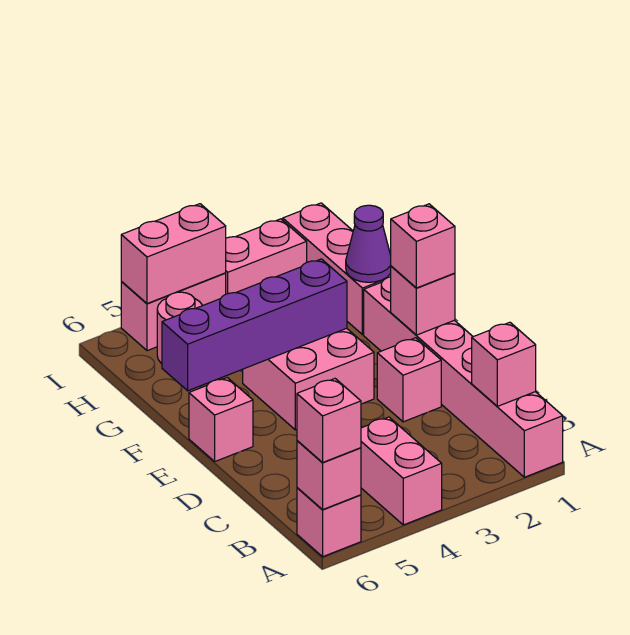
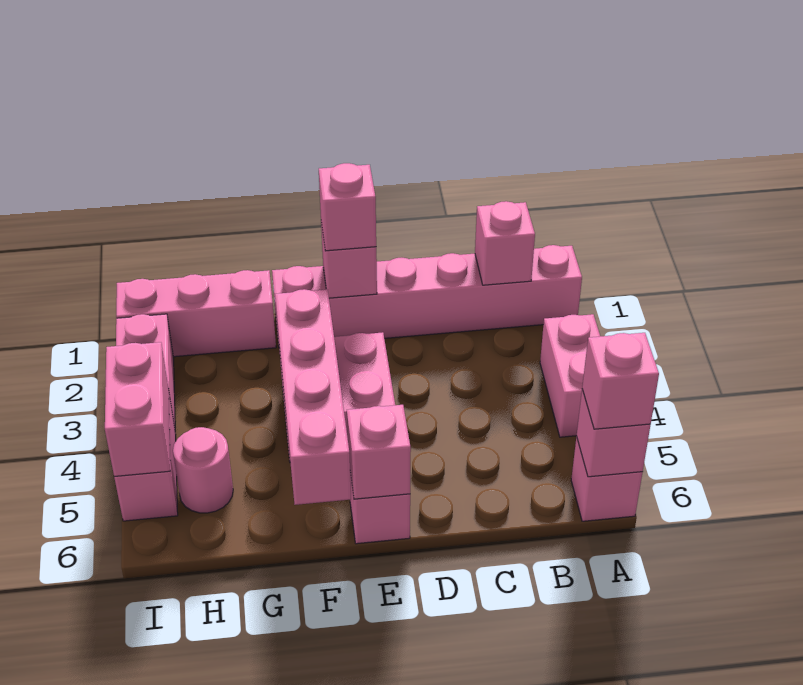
pink brick A4:B4 level 1 -> pink brick A3:A4 level 1
pink brick D2 level 1 -> pink brick E6 level 2
purple brick F3:F6 level 2 -> pink brick F3:F6 level 2
purple cone G1 level 2 -> none

